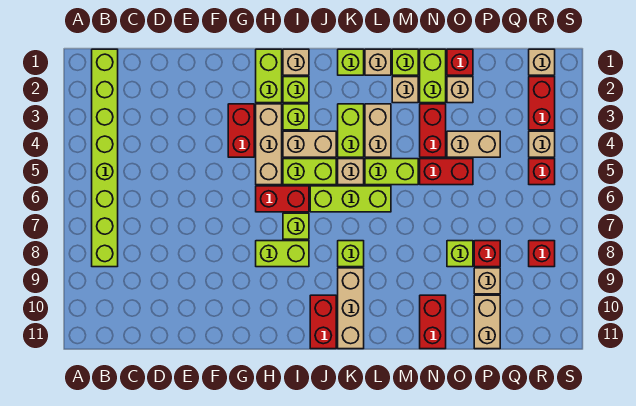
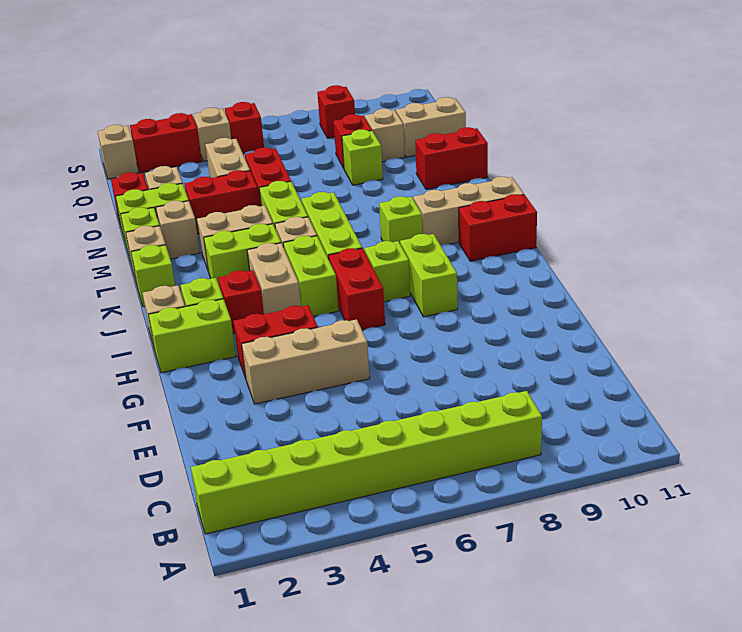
tan brick H3:H5 level 1 -> tan brick F3:F5 level 1
lime brick I3 level 1 -> red brick I3 level 1

